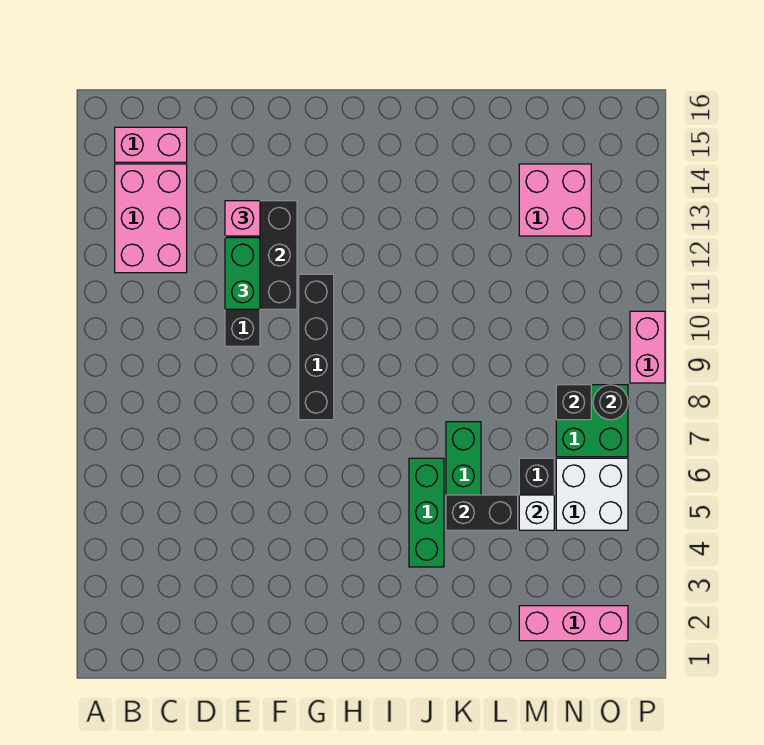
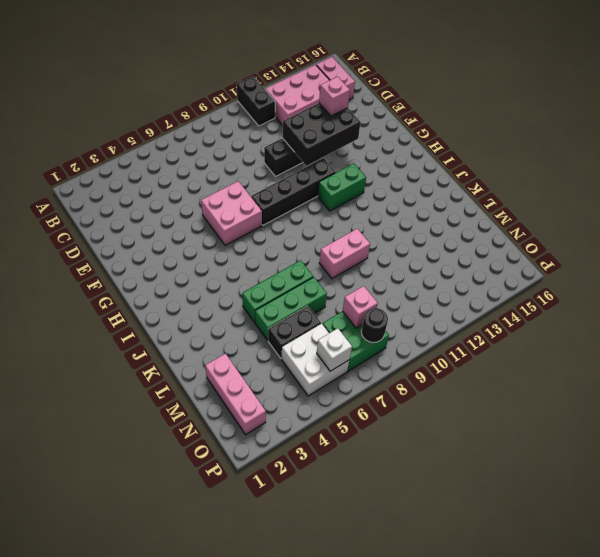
green brick E11:E12 level 3 -> green brick H11:H12 level 1
green brick J4:J6 level 1 -> green brick L5:L7 level 1
black brick K5:L5 level 2 -> black brick A11:B11 level 1
white brick M5 level 2 -> white brick O6 level 2
pink brick M13:N14 level 1 -> pink brick F6:G7 level 1
black brick N8 level 2 -> pink brick N8 level 2
pink brick P9:P10 level 1 -> pink brick K9:K10 level 1

